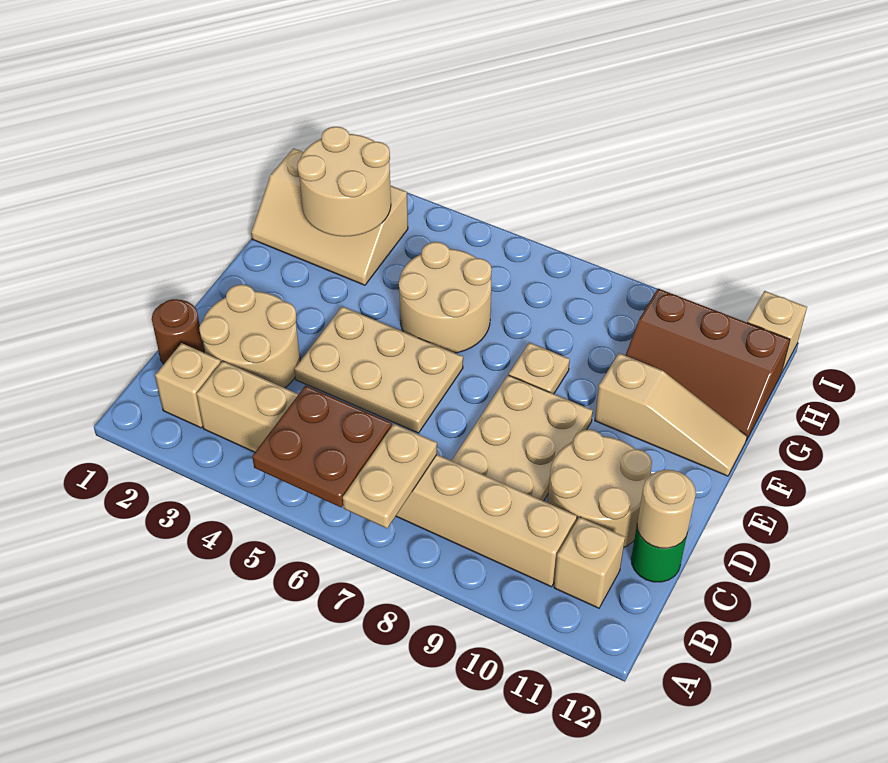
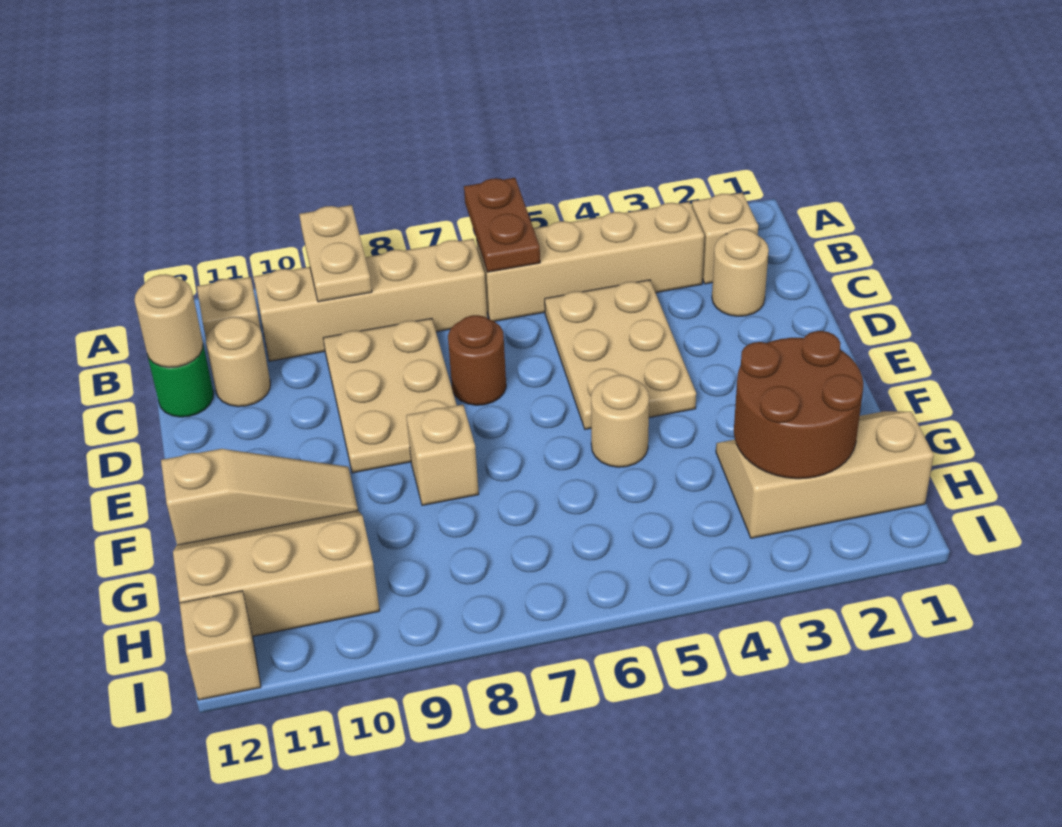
brown plate A5:B6 level 2 -> brown plate A6:B6 level 2
tan plate A7:B7 level 2 -> tan plate A9:B9 level 2
brown round brick C1 level 1 -> brown round brick D7 level 1
tan round brick C2:D3 level 1 -> tan round brick C2 level 1
tan round brick C10:D11 level 1 -> tan round brick C11 level 1
tan plate D4:E6 level 1 -> tan plate C4:E5 level 1
tan round brick F5:G6 level 1 -> tan round brick F5 level 1
tan plate F8 level 1 -> tan brick F8 level 1
tan slope F10:F12 level 1 top 10 -> tan slope F10:F12 level 1 top 12
tan round brick G2:H3 level 2 -> brown round brick G2:H3 level 2
brown slope G10:H12 level 1 top H -> tan slope G10:H12 level 1 top H

